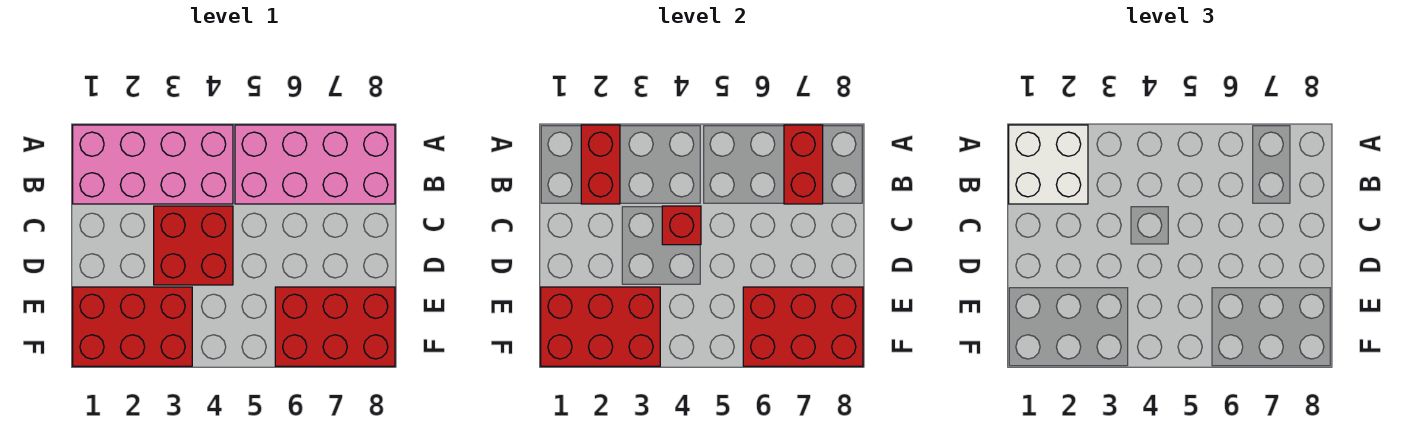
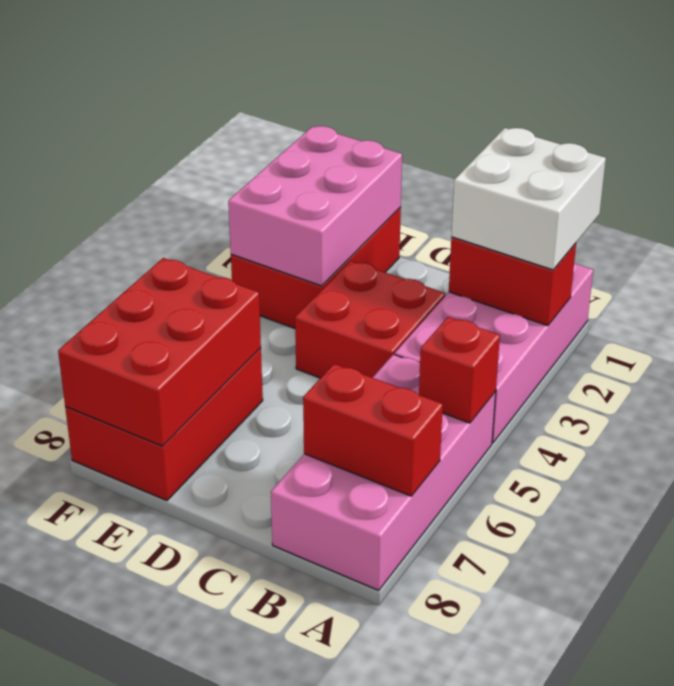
red brick C4 level 2 -> red brick A5 level 2
red brick E1:F3 level 2 -> pink brick E1:F3 level 2

